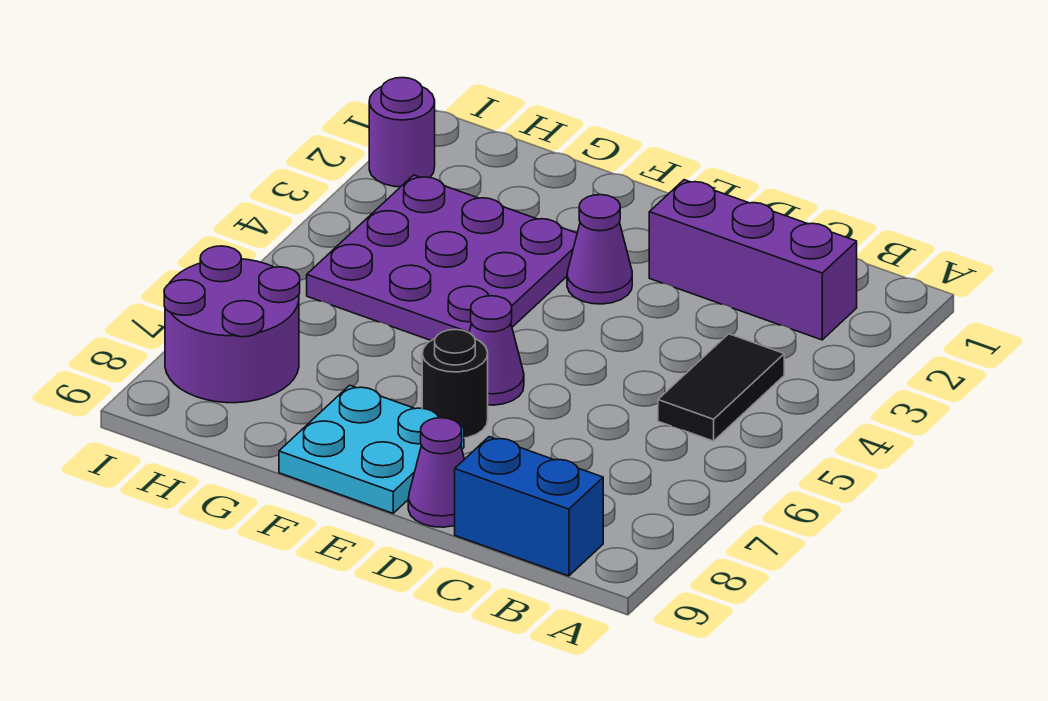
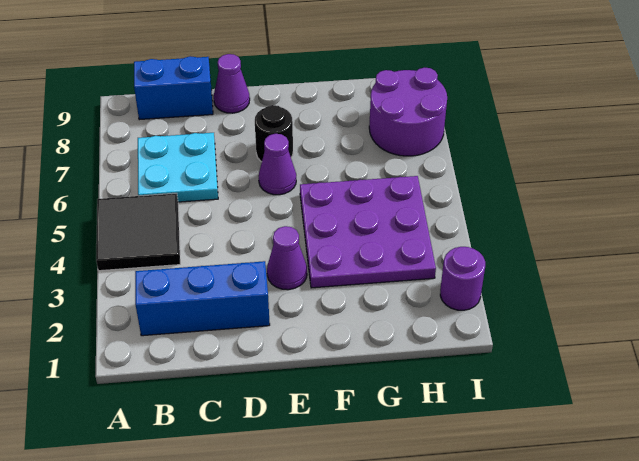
purple brick B2:D2 level 1 -> blue brick B2:D2 level 1
black tile B4:B5 level 1 -> black tile A4:B5 level 1
cyan plate E8:F9 level 1 -> cyan plate B6:C7 level 1

